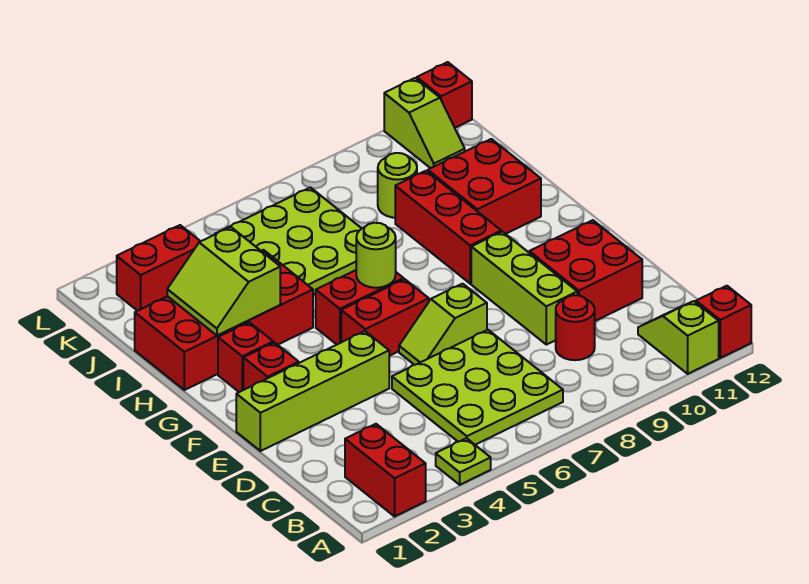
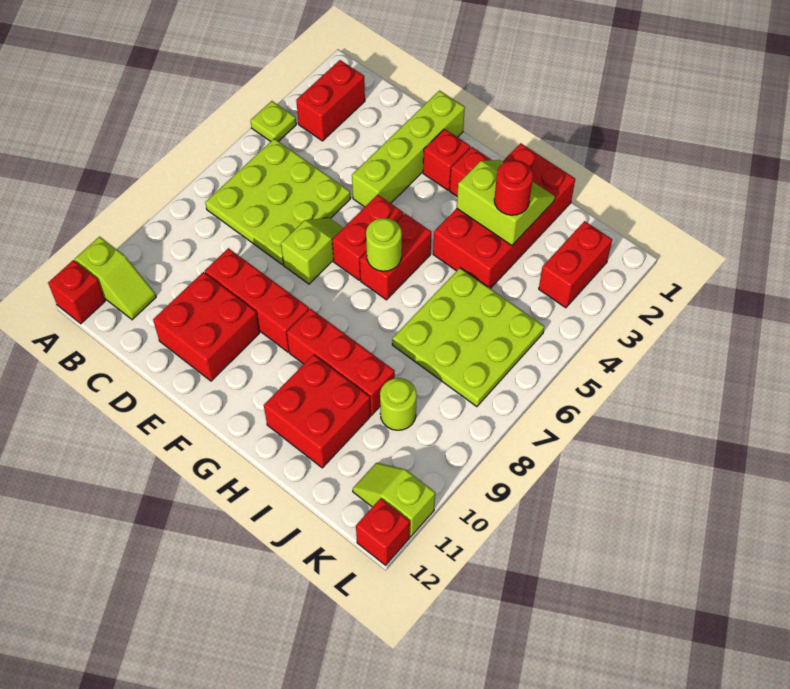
red brick A2:B2 level 1 -> red brick B2:B3 level 1
red round brick C9 level 1 -> red round brick I3 level 3
lime brick D9:F9 level 1 -> red brick D9:F9 level 1

